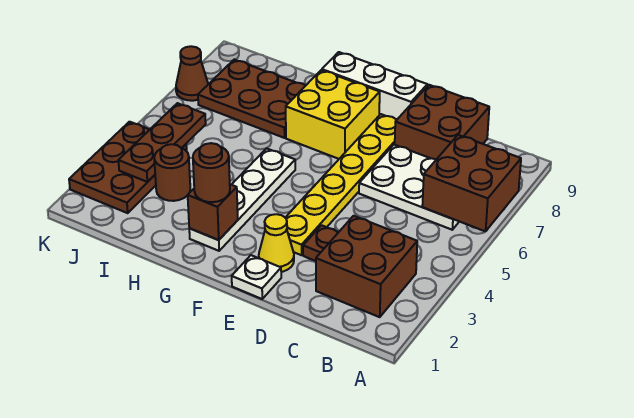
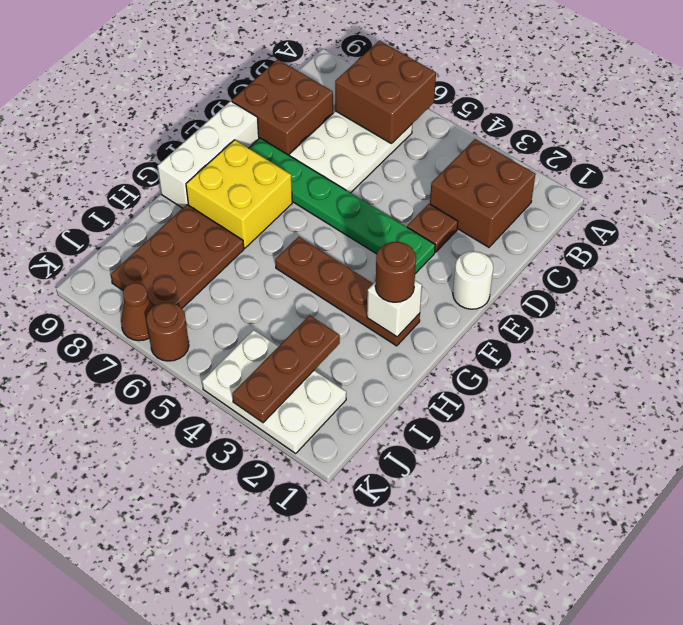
white plate E1 level 1 -> white round brick E1 level 1
yellow cone E2 level 1 -> none
yellow plate E3:E8 level 1 -> green plate E3:E8 level 1
white plate G2:G5 level 1 -> brown plate G2:G5 level 1
brown brick G2 level 2 -> white brick G2 level 2
brown round brick I3 level 1 -> brown round brick K6 level 1
brown plate J2:K4 level 1 -> white plate J2:K4 level 1
brown plate J3:J5 level 2 -> brown plate I3:K3 level 2

